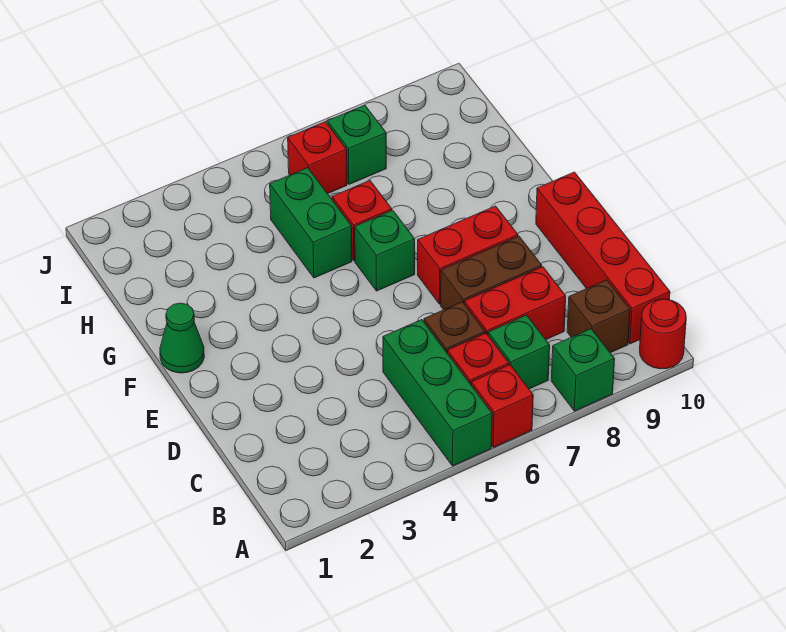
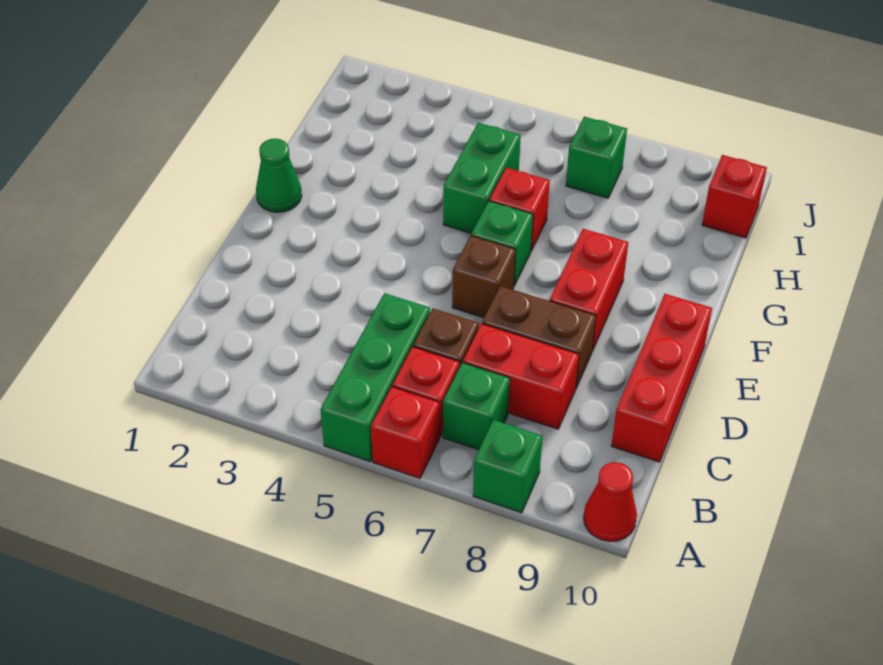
red round brick A10 level 1 -> red cone A10 level 1
brown brick B9 level 1 -> brown brick E6 level 1
red brick B10:E10 level 1 -> red brick C10:E10 level 1
red brick E7:E8 level 1 -> red brick E8:F8 level 1
red brick I6 level 1 -> red brick I10 level 1

